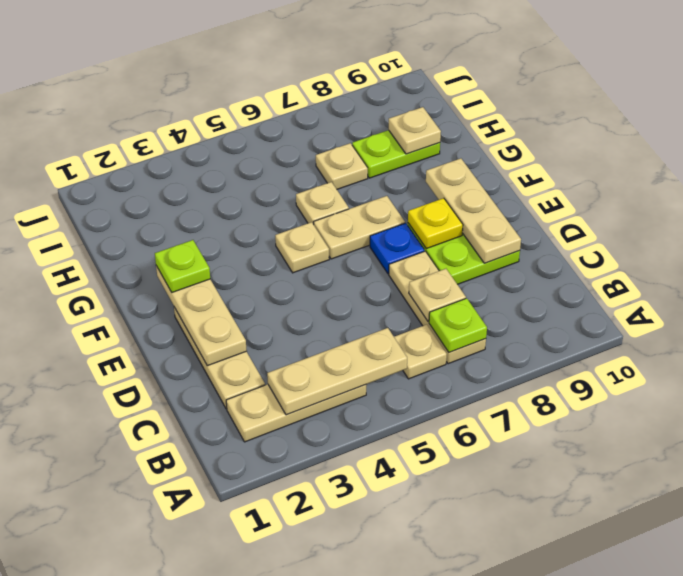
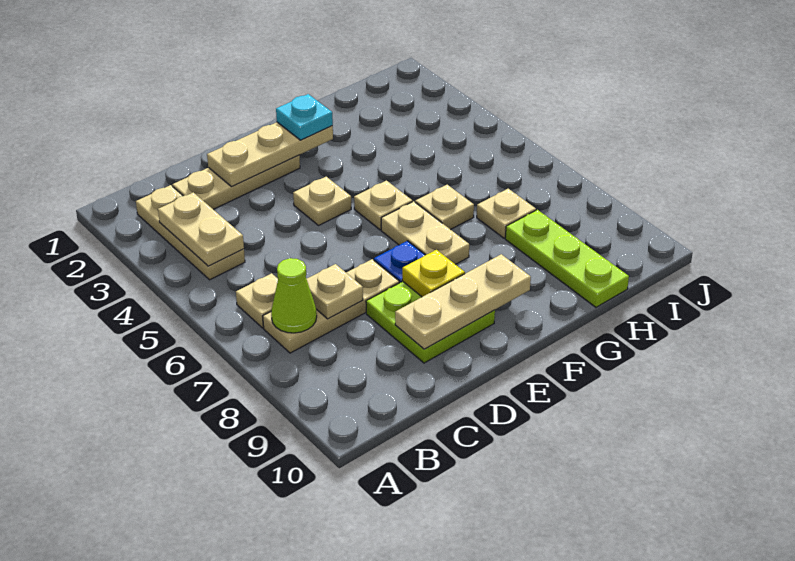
tan plate B3:B5 level 2 -> tan plate B3:B4 level 2
lime plate B7 level 2 -> lime cone B7 level 2
lime plate F2 level 3 -> cyan plate F2 level 3
lime plate H8:H9 level 1 -> lime plate H8:H10 level 1
tan plate H9 level 2 -> tan plate E4 level 1

